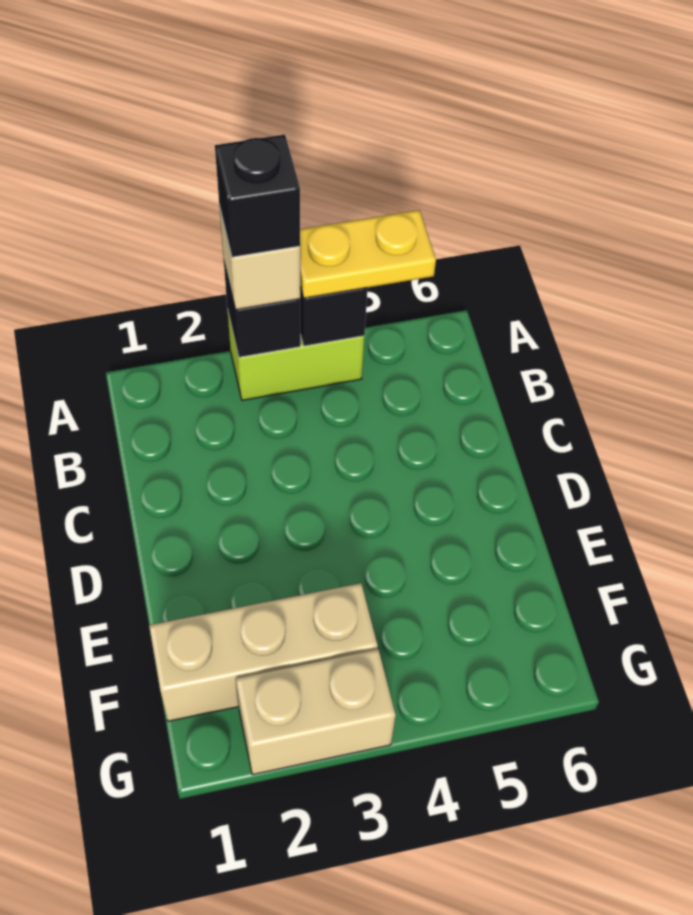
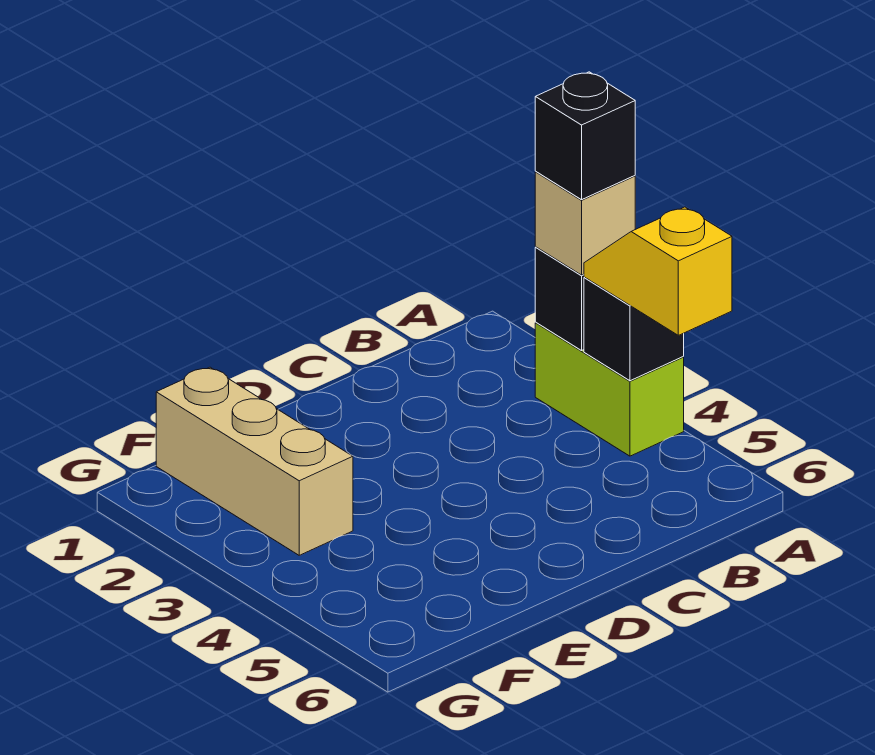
yellow plate A4:A5 level 3 -> yellow slope A4:A5 level 3 top 5
tan brick G2:G3 level 1 -> none

